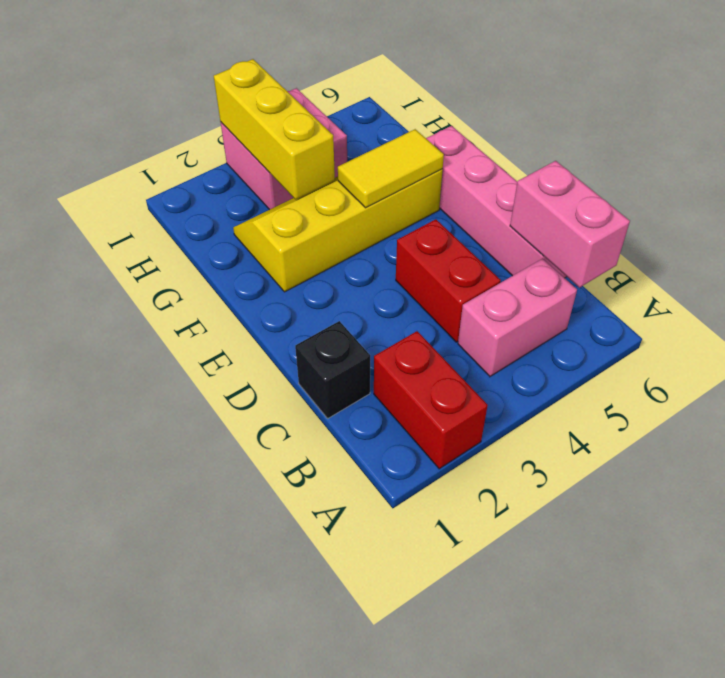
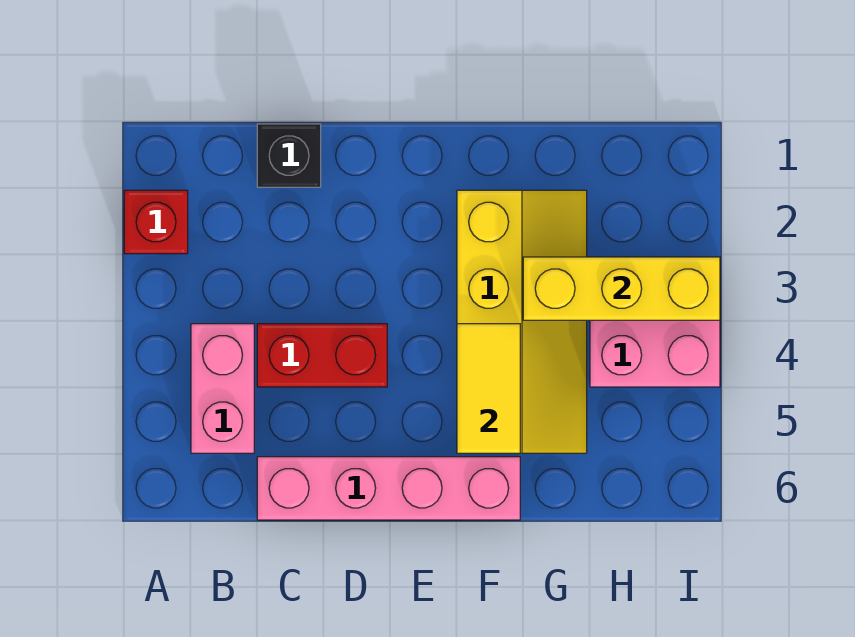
red brick A2:B2 level 1 -> red brick A2 level 1
pink brick B6:C6 level 2 -> none

